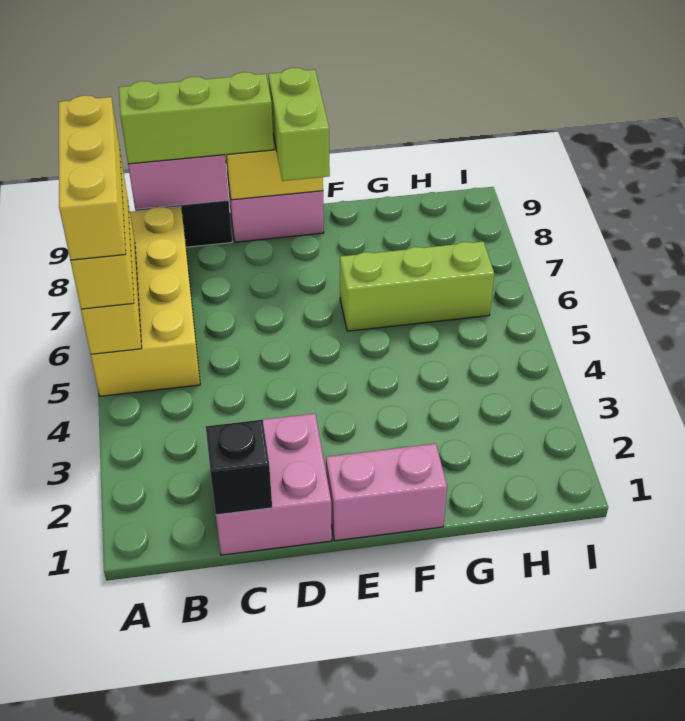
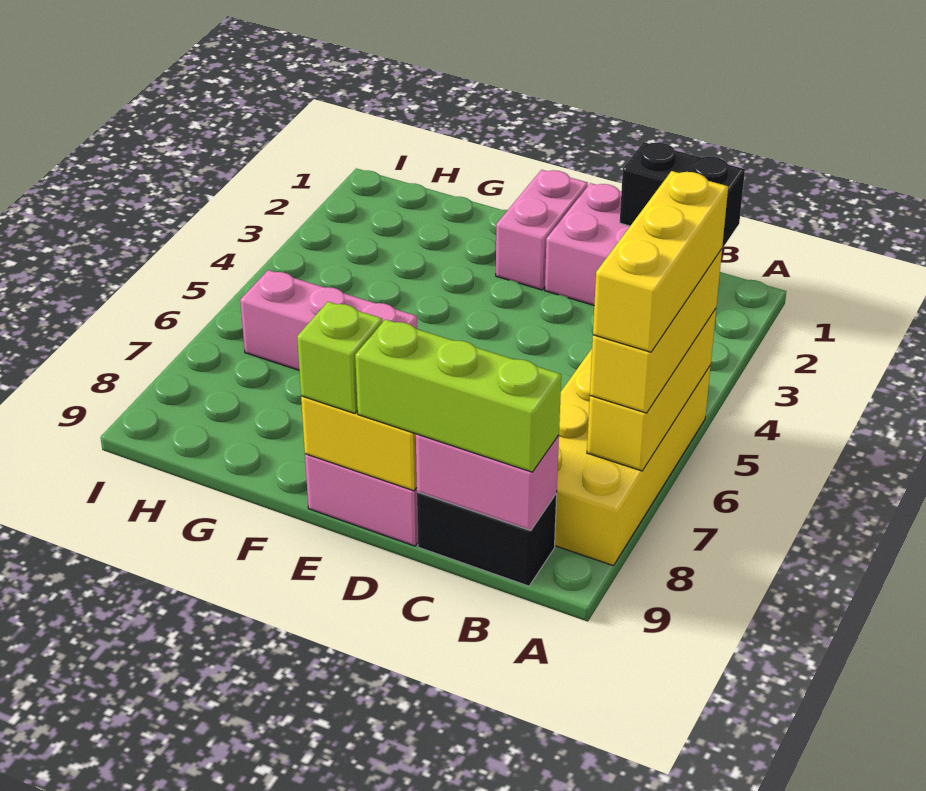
black brick C1 level 2 -> black brick B1:C1 level 2
pink brick E1:F1 level 1 -> pink brick E1:E2 level 1
lime brick E8:E9 level 3 -> lime brick E9 level 3
lime brick F6:H6 level 1 -> pink brick F6:H6 level 1

